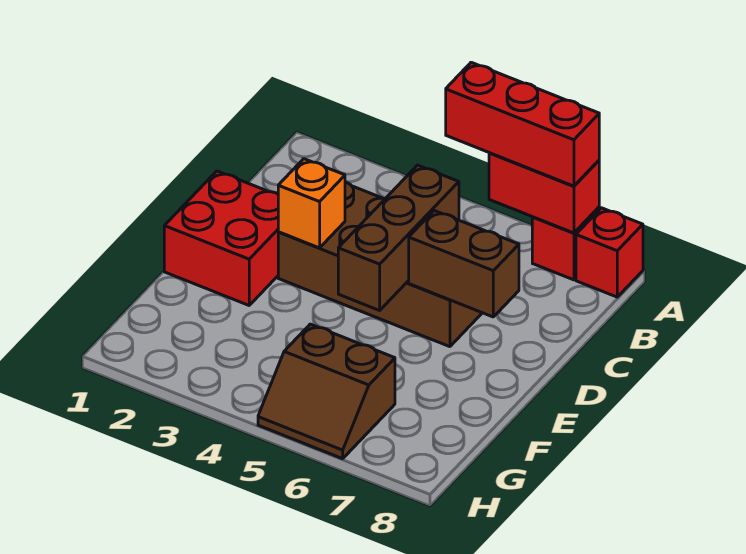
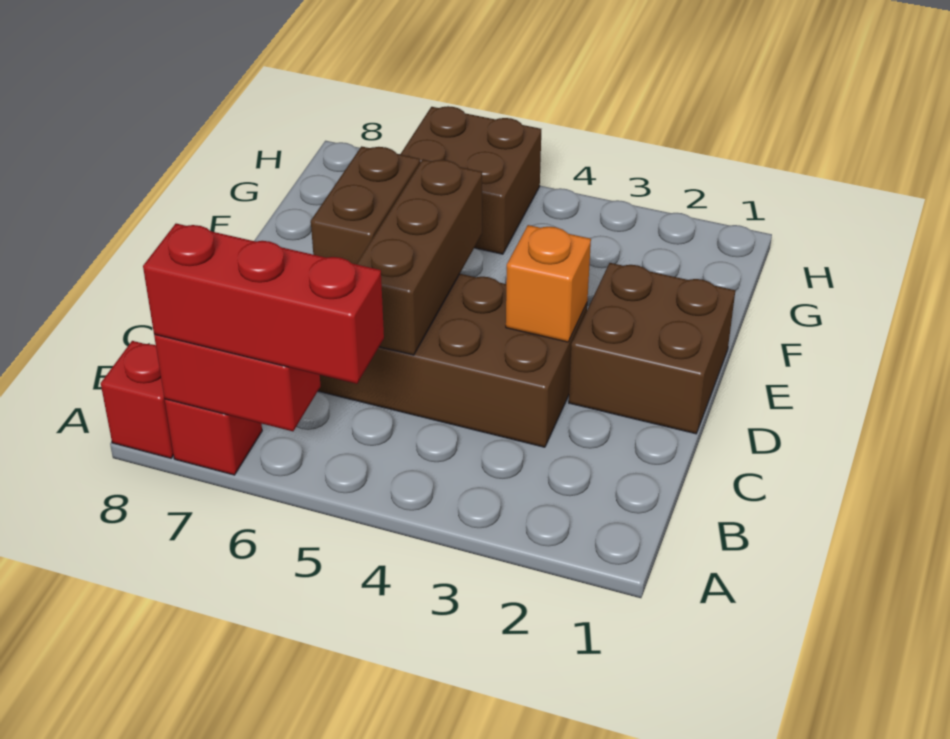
red brick D1:E2 level 1 -> brown brick D1:E2 level 1
brown brick D6:D7 level 2 -> brown brick D6:E6 level 2
brown slope G5:H6 level 1 top G -> brown brick G5:H6 level 1

